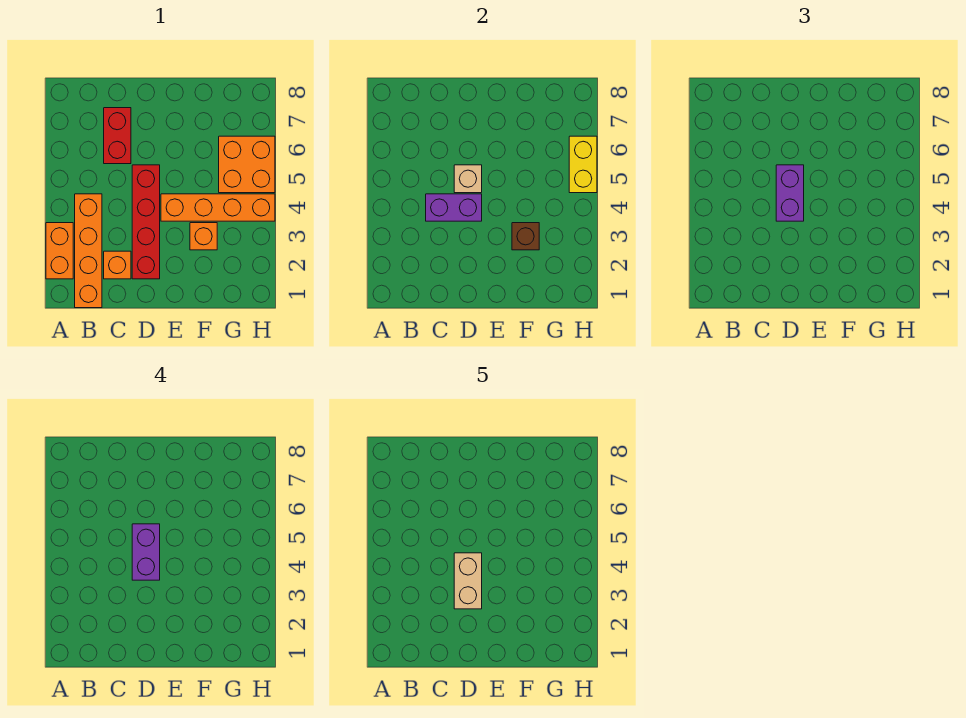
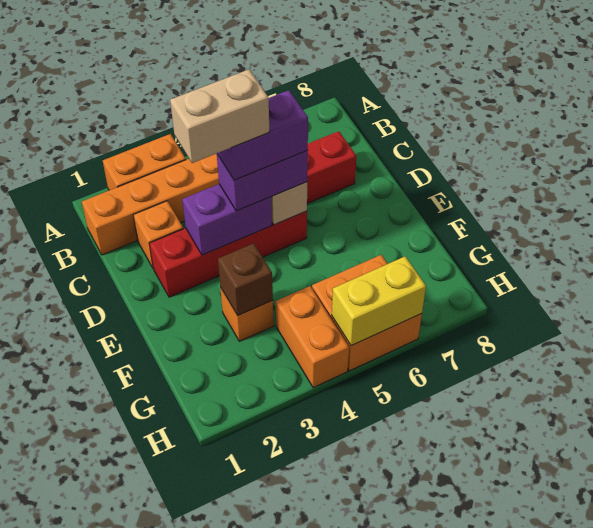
purple brick C4:D4 level 2 -> purple brick D3:D4 level 2
orange brick E4:H4 level 1 -> orange brick G4:H4 level 1

